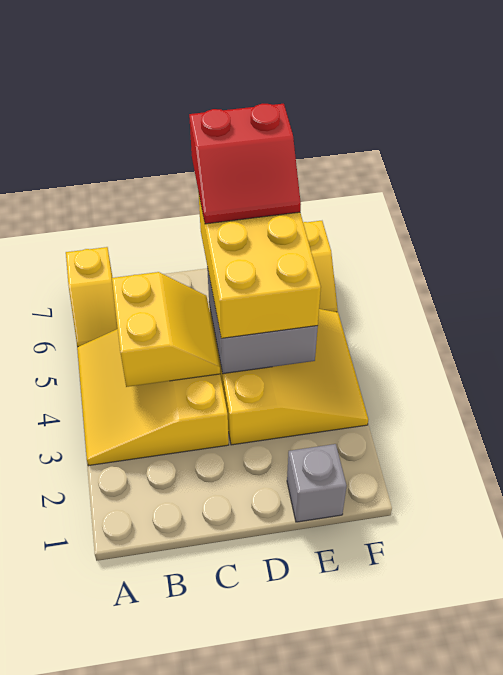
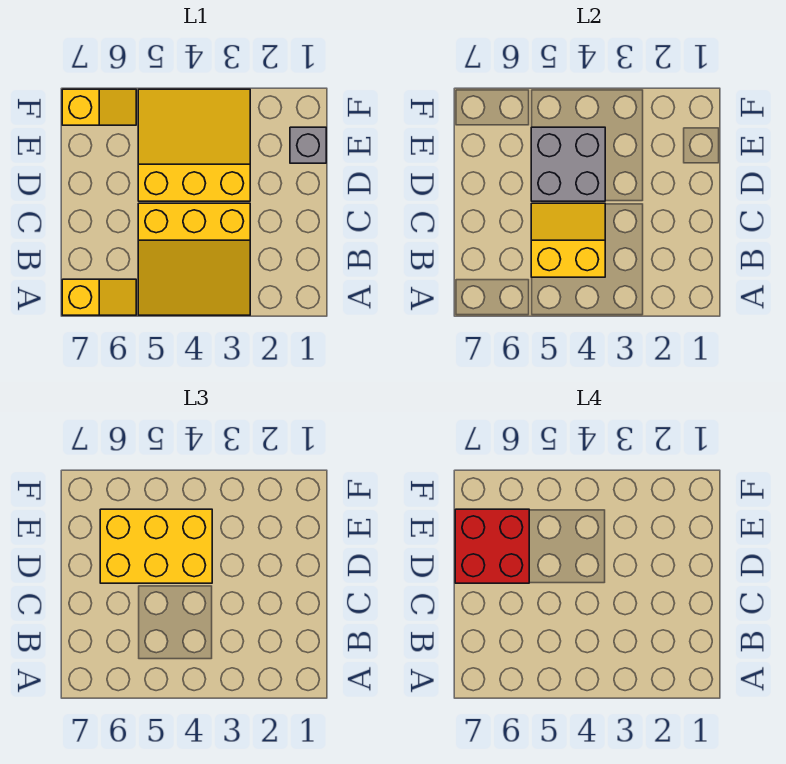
red slope D6:E7 level 4 top 7 -> red brick D6:E7 level 4

